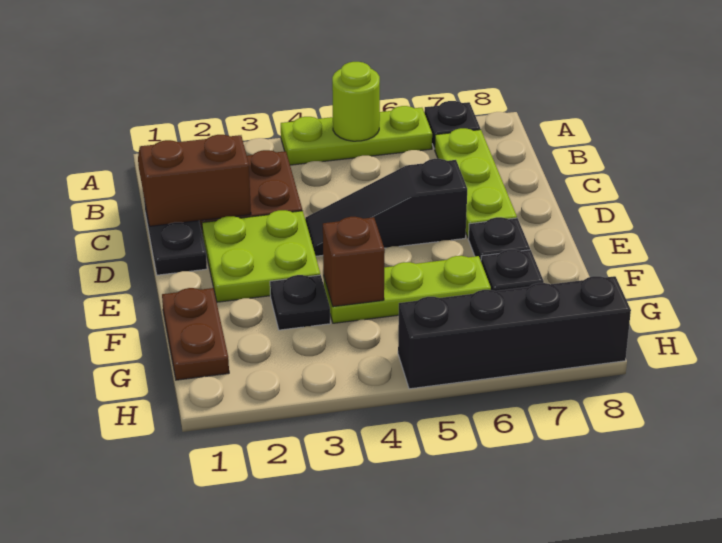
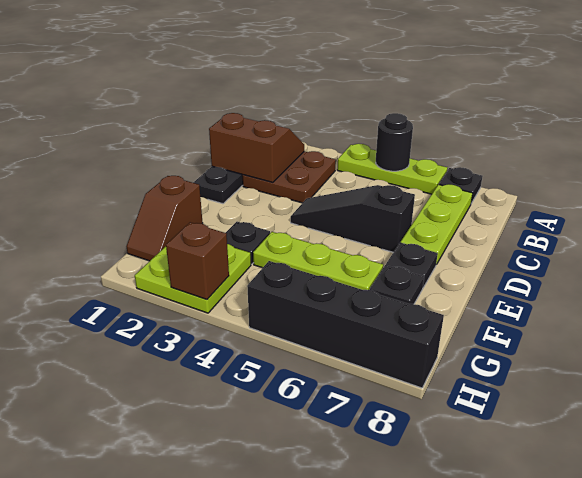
lime round brick A5 level 2 -> black round brick A5 level 2
lime plate D2:E3 level 1 -> lime plate G2:H3 level 1
brown plate F1:G1 level 1 -> brown slope F1:G1 level 1 top F
brown brick F4 level 2 -> brown brick H3 level 2

